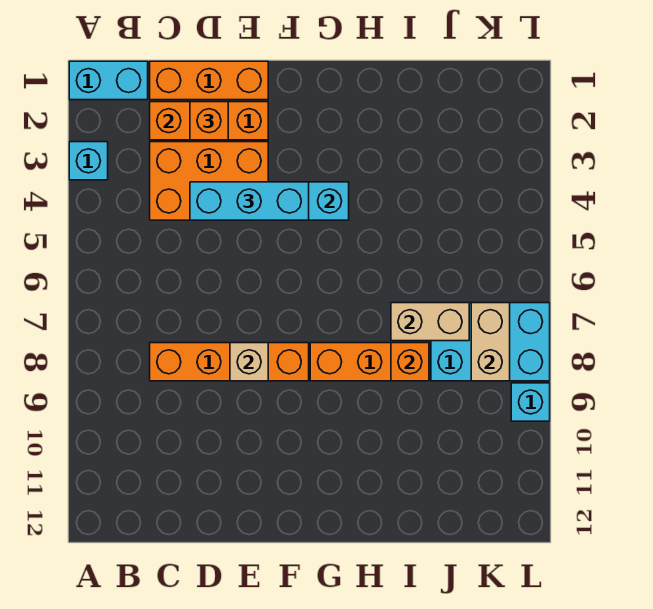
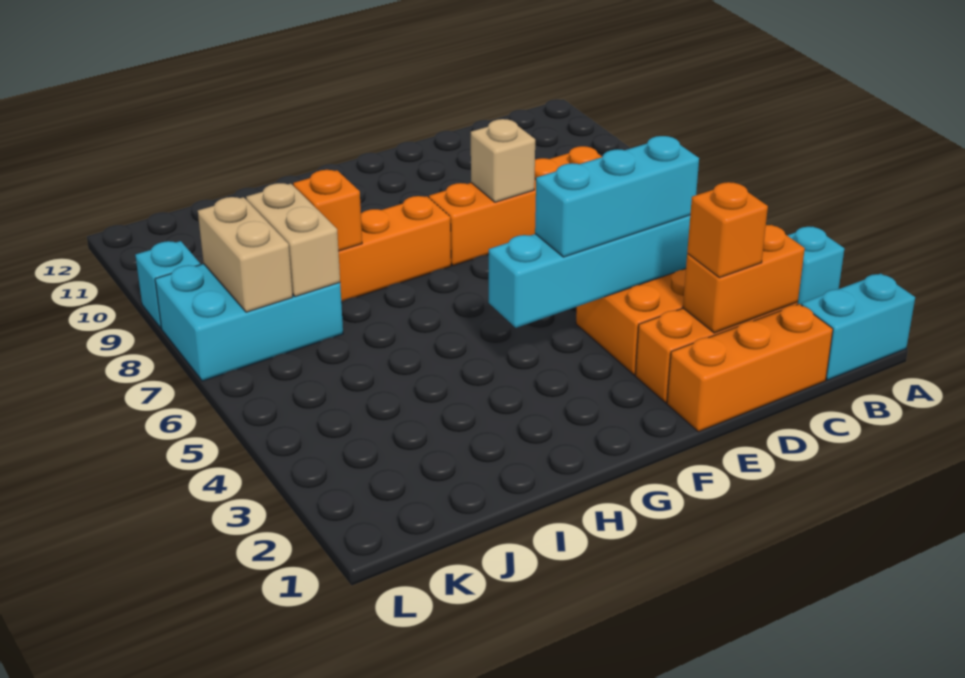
tan brick I7:J7 level 2 -> tan brick J7:J8 level 2

